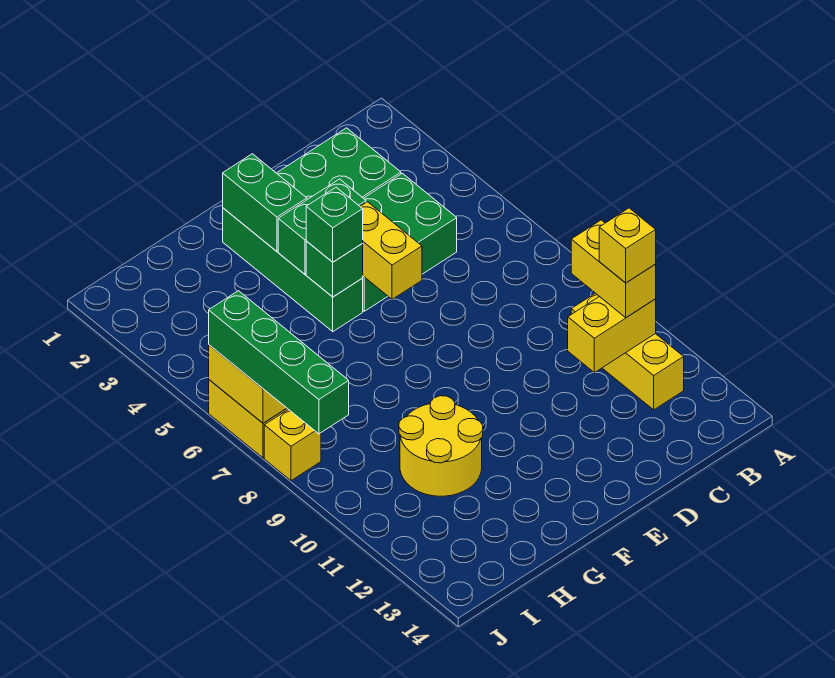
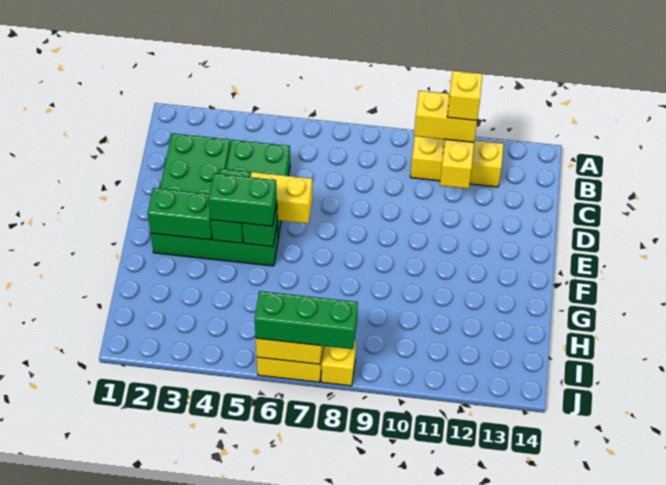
green brick F5 level 3 -> green brick F4:F5 level 3
yellow round brick G10:H11 level 1 -> none
green brick J6:J9 level 3 -> green brick J6:J8 level 3

